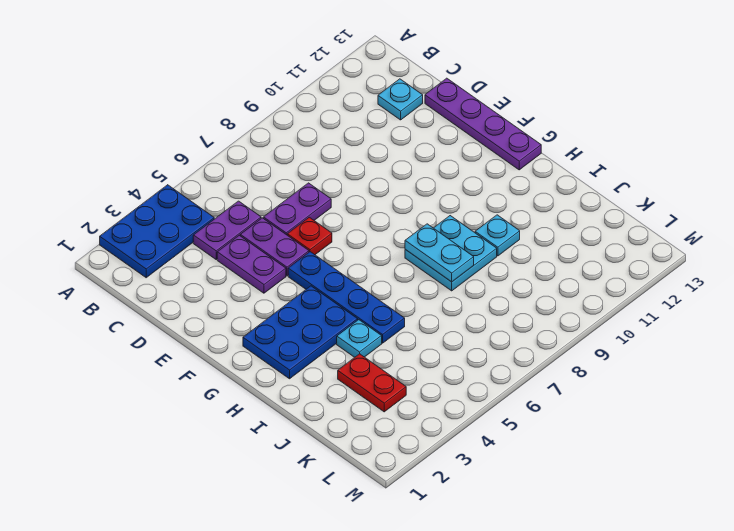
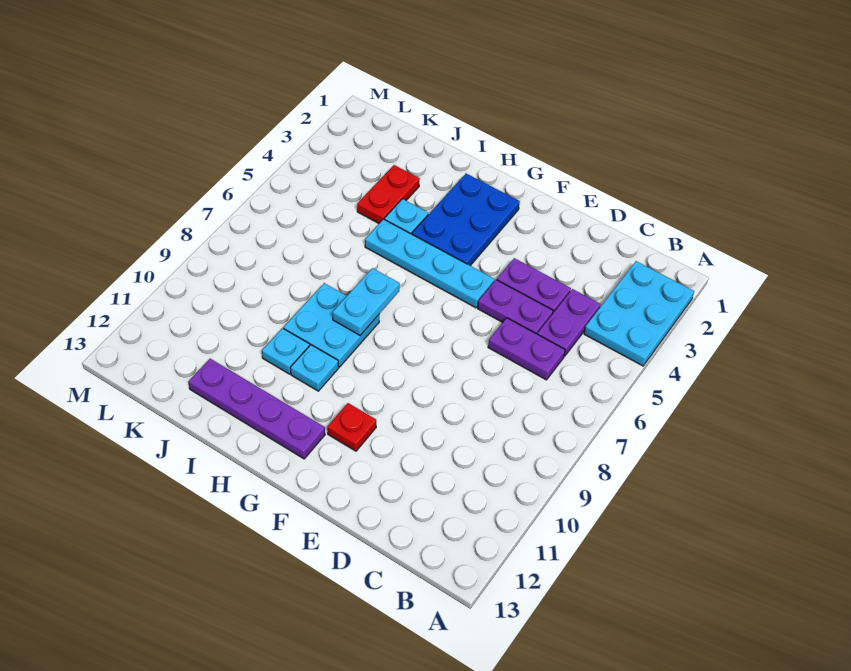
blue plate A2:B4 level 1 -> cyan plate A2:B4 level 1
cyan plate C12 level 1 -> cyan plate H10 level 1
purple plate D6:D7 level 1 -> purple plate C6:D6 level 1
purple plate D13:G13 level 1 -> purple plate G12:J12 level 1
red plate E6 level 1 -> red plate F11 level 1
blue plate F5:I5 level 1 -> cyan plate F5:I5 level 1
cyan plate H8:I8 level 2 -> cyan plate H7:H8 level 2
red plate J3:K3 level 1 -> red plate J3:J4 level 1

